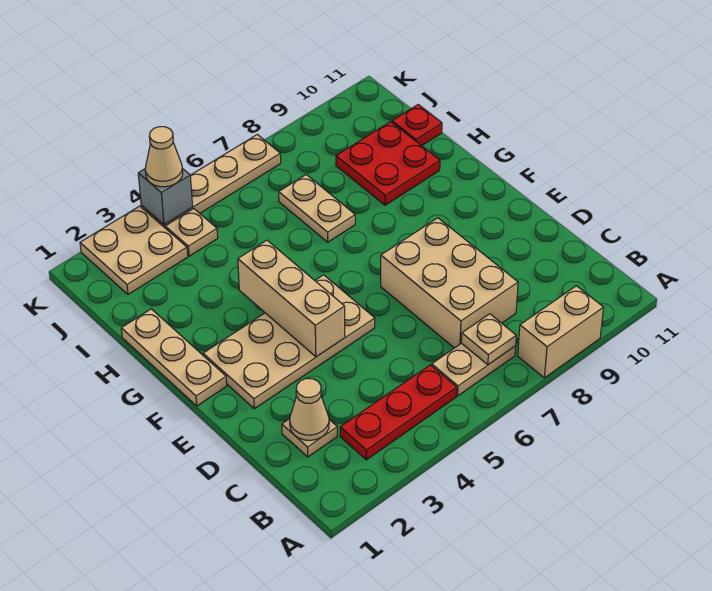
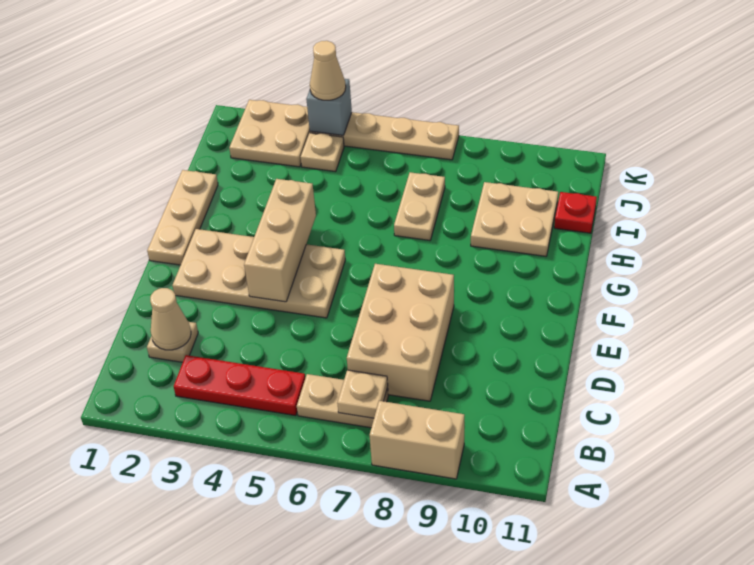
red plate H9:I10 level 1 -> tan plate H9:I10 level 1

